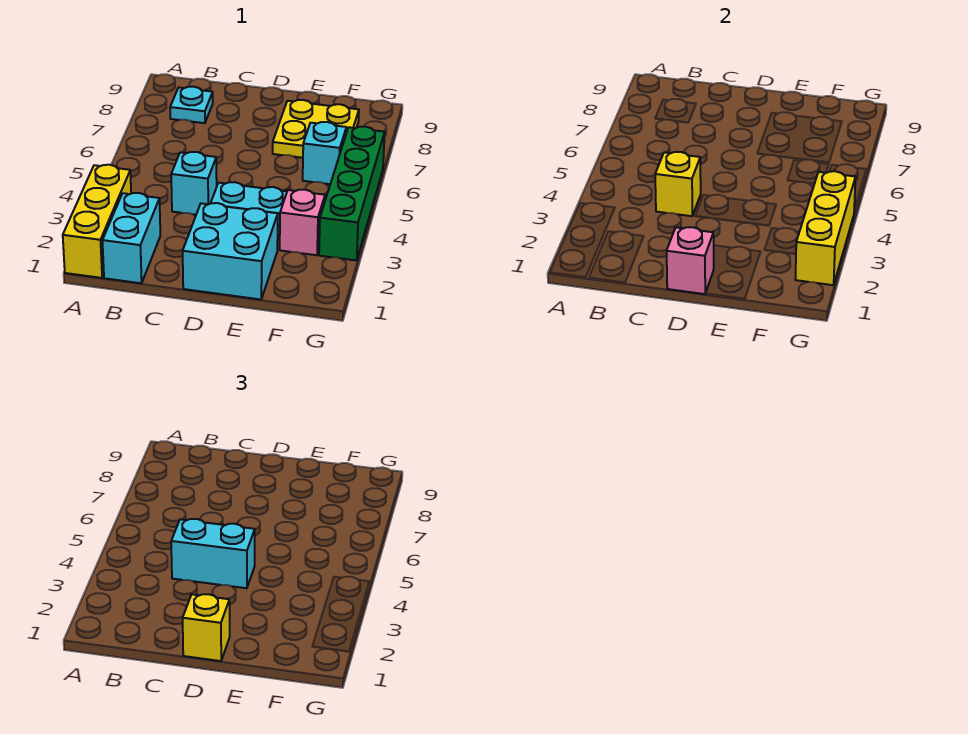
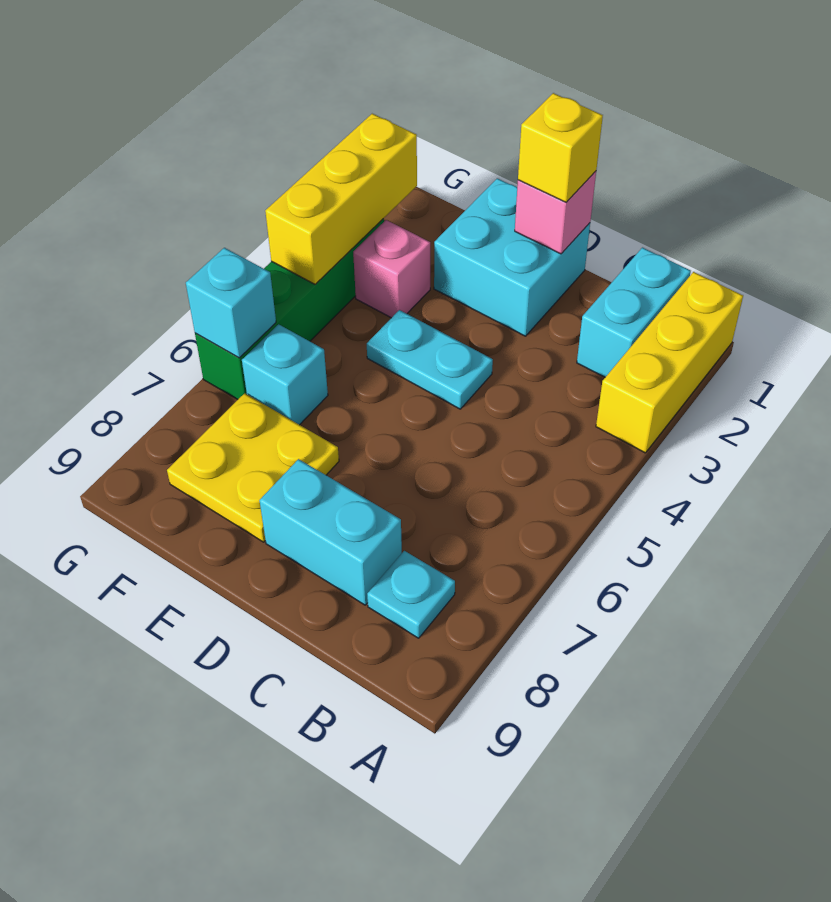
cyan brick C4 level 1 -> cyan brick G6 level 2
yellow brick C4 level 2 -> none
cyan brick C4:D4 level 3 -> cyan brick C8:D8 level 1

